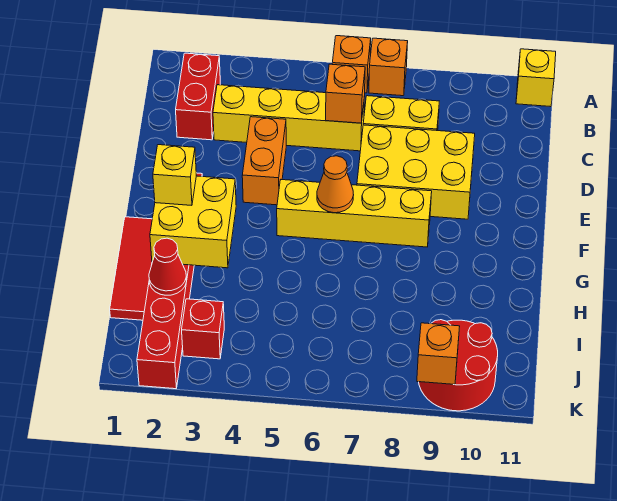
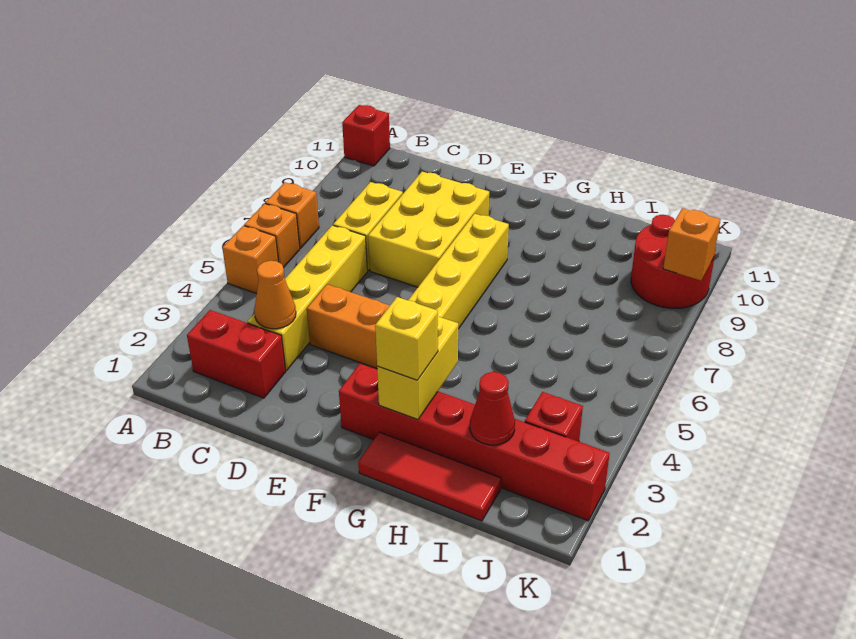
yellow brick A11 level 1 -> red brick A11 level 1
orange brick C6 level 2 -> orange brick A5 level 1
orange cone F6 level 2 -> orange cone C3 level 2
yellow brick G2:H3 level 2 -> yellow brick G2:G3 level 2

